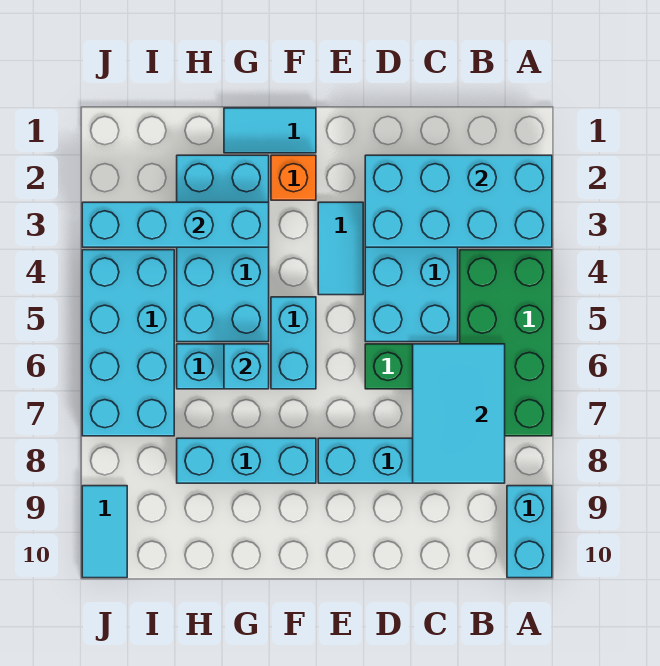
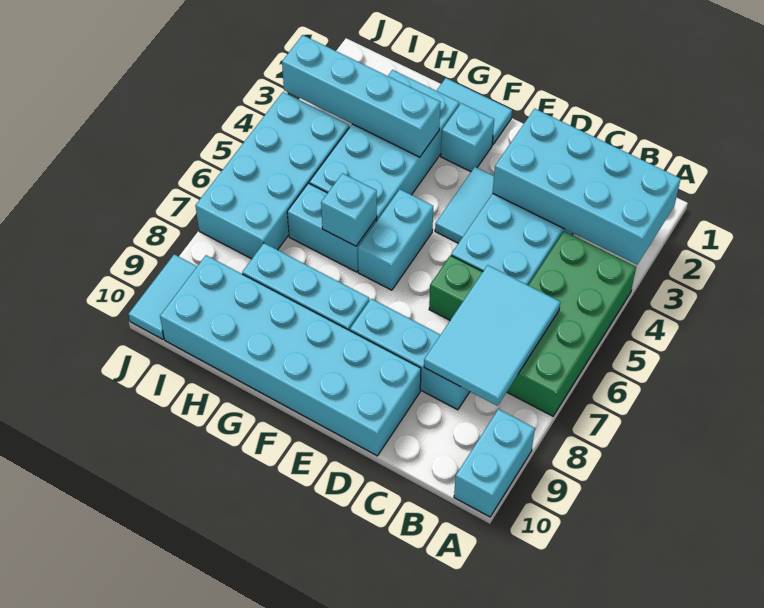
none -> cyan brick D9:I10 level 1
orange brick F2 level 1 -> cyan brick F2 level 1

